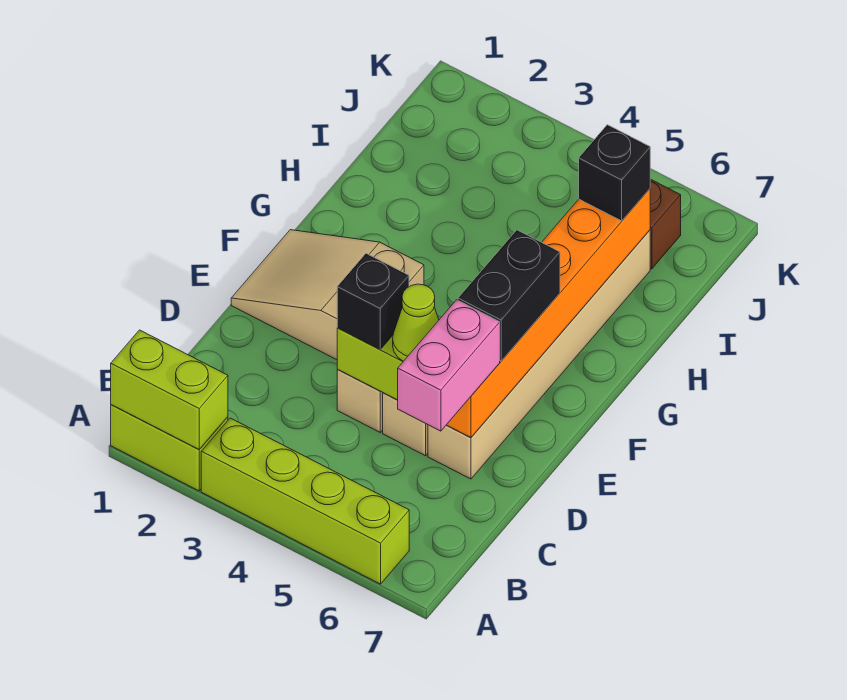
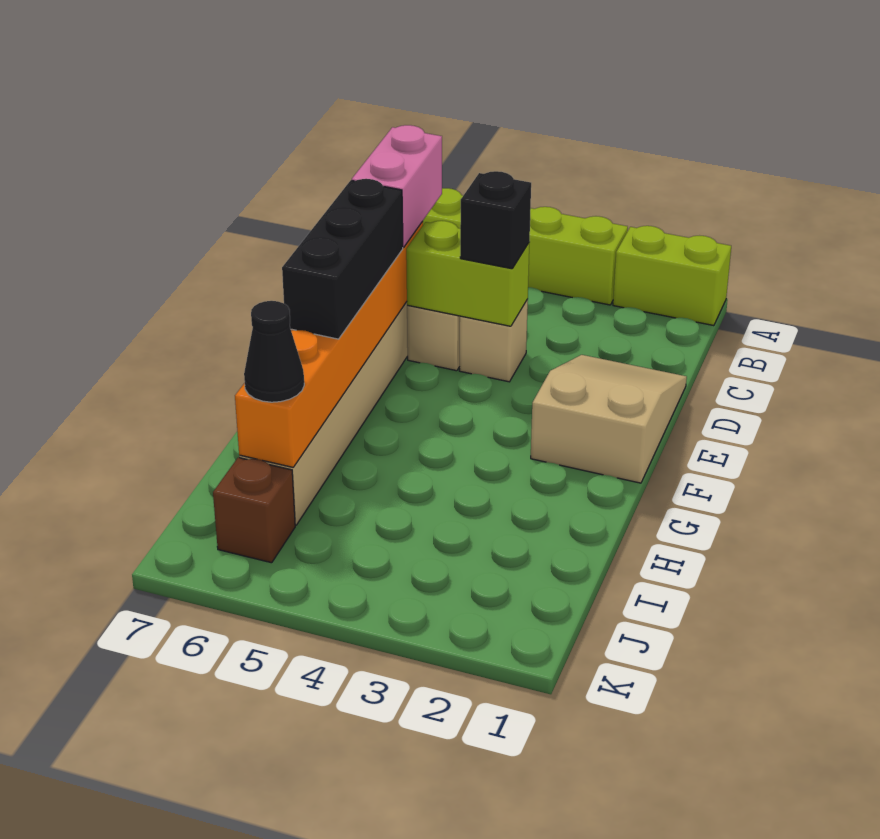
lime brick A1:A2 level 2 -> none
lime cone D5 level 3 -> none
tan slope E1:F3 level 1 top 3 -> tan slope D1:F2 level 1 top F
black brick E6:F6 level 3 -> black brick E6:G6 level 3
black brick I6 level 3 -> black cone I6 level 3

